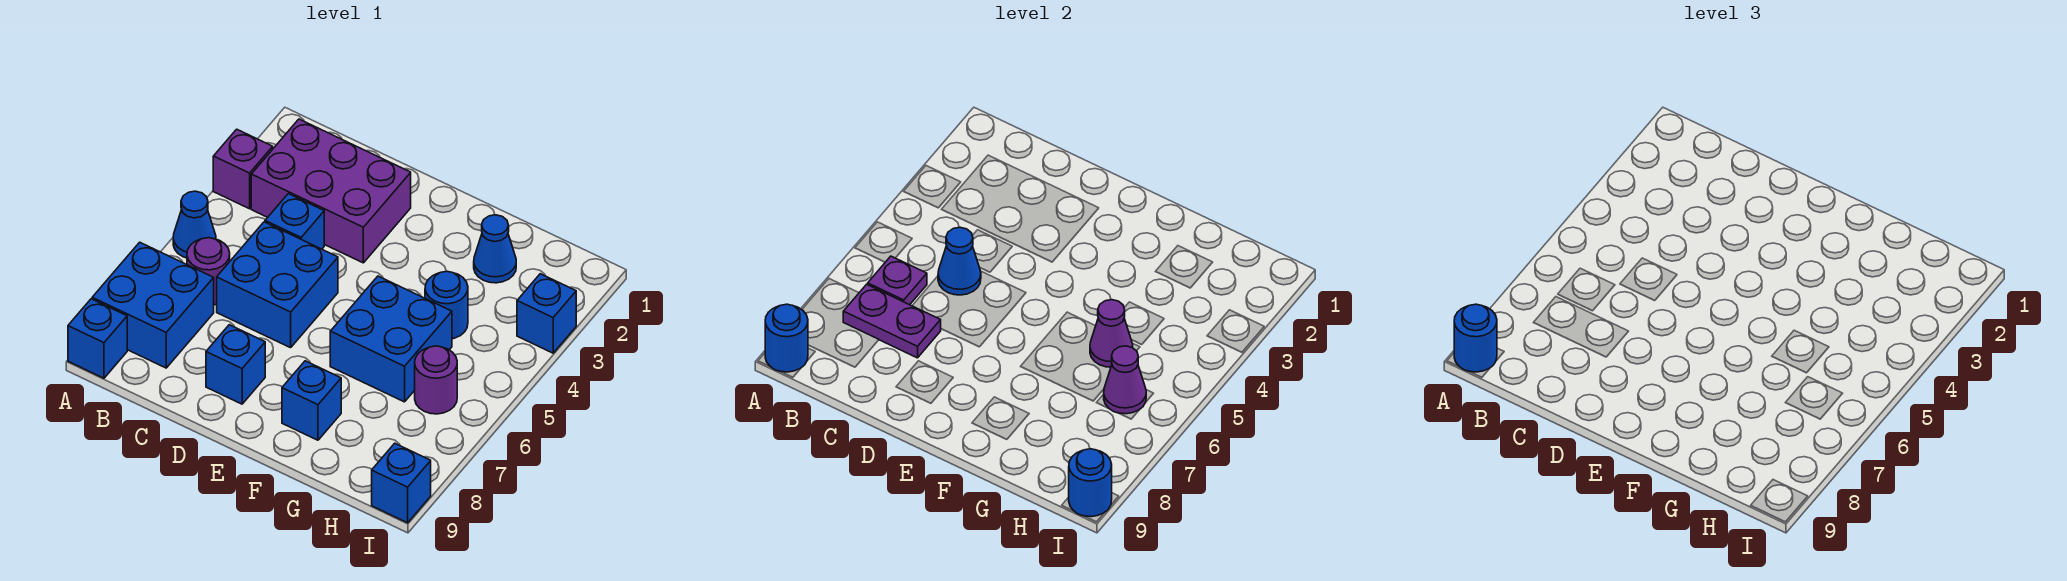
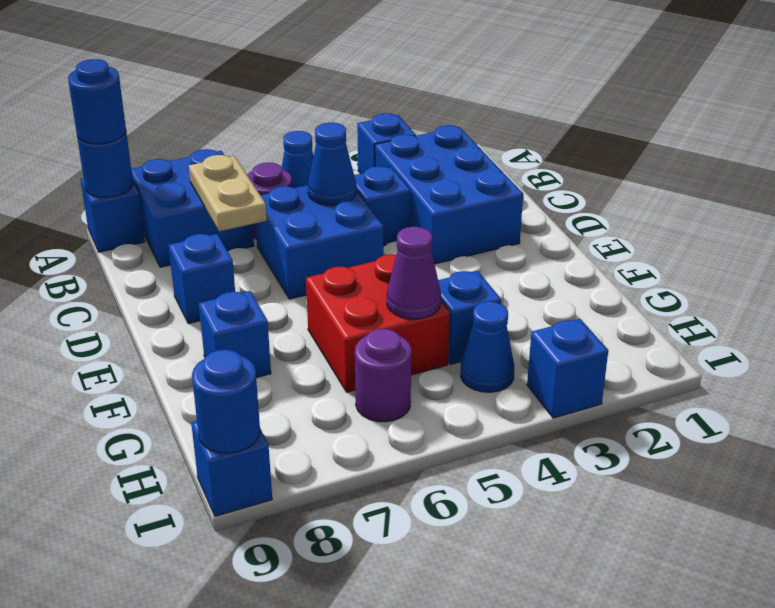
purple brick A3 level 1 -> blue brick A3 level 1
purple brick B2:D3 level 1 -> blue brick B2:D3 level 1
purple plate B6 level 2 -> none
purple plate B7:C7 level 2 -> tan plate B7:C7 level 2
blue brick F5:G6 level 1 -> red brick F5:G6 level 1
blue cone G2 level 1 -> blue cone H4 level 1
blue round brick G4 level 1 -> blue brick G4 level 1
purple cone H6 level 2 -> none

